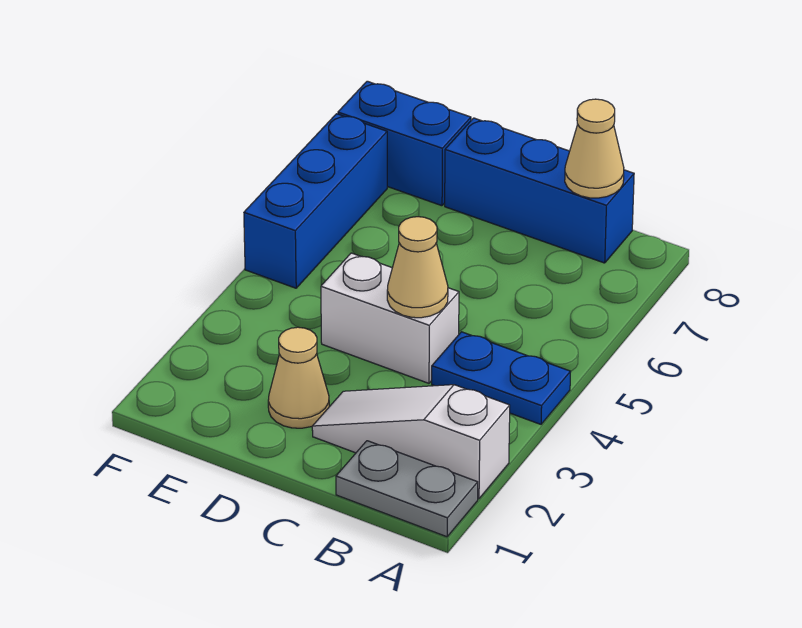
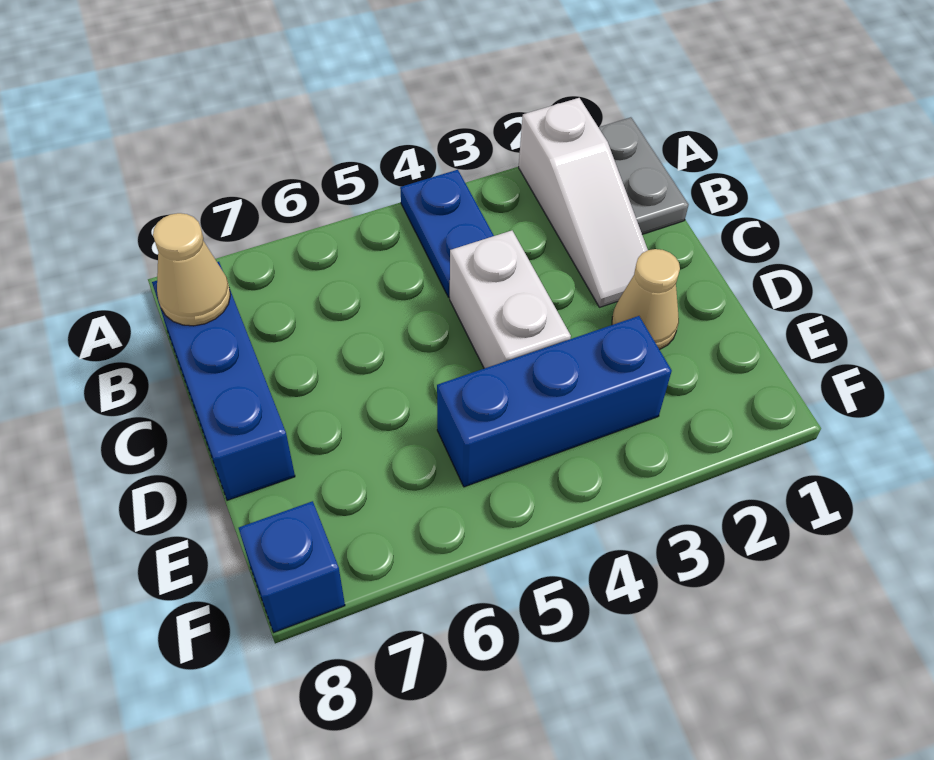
tan cone C4 level 2 -> none
blue brick E8:F8 level 1 -> blue brick F8 level 1
blue brick F5:F7 level 1 -> blue brick E3:E5 level 1

